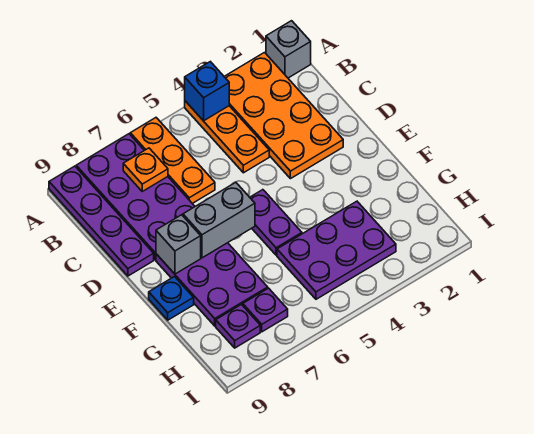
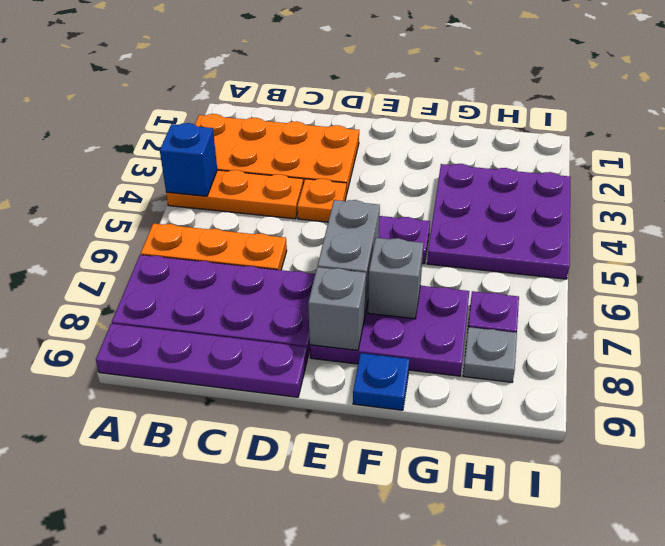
grey brick A1 level 1 -> grey brick F7 level 2
orange plate B7 level 2 -> orange plate D4 level 1
purple plate G3:H5 level 1 -> purple plate G3:I5 level 1
purple plate H8 level 1 -> grey plate H8 level 1

